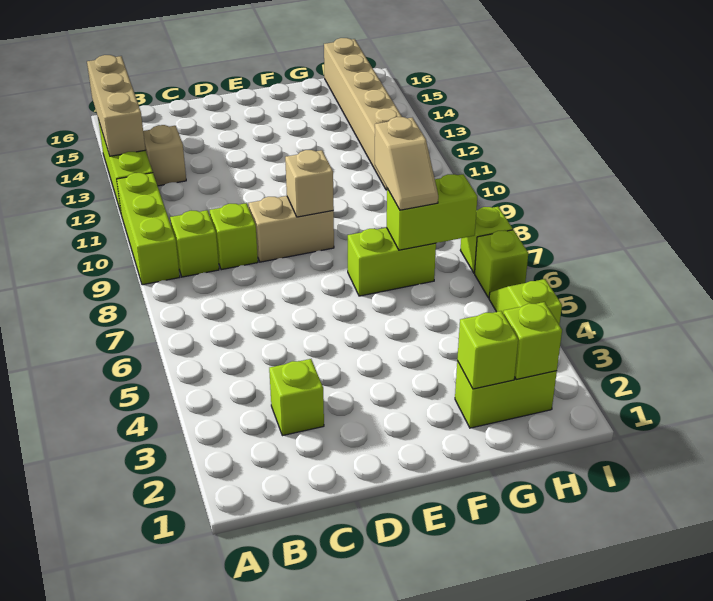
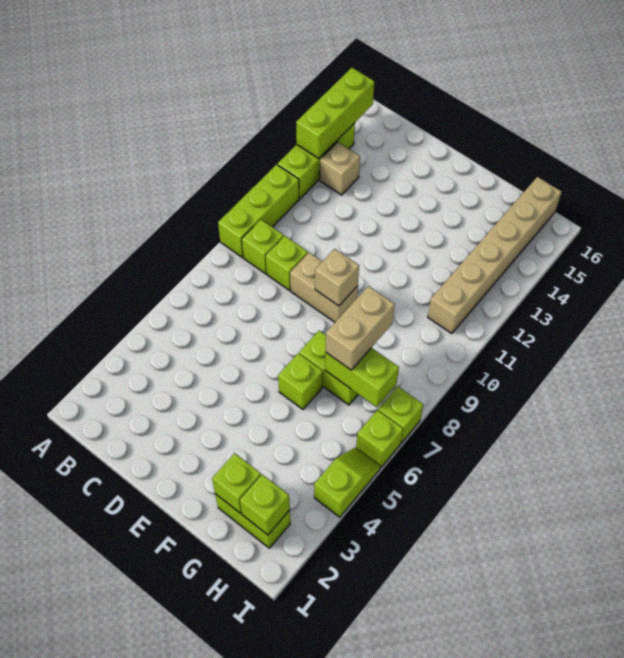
tan brick A13:A15 level 2 -> lime brick A13:A15 level 2
lime brick C3 level 1 -> lime brick F6 level 1
tan slope G7:G8 level 3 top 8 -> tan brick G7:G8 level 3

